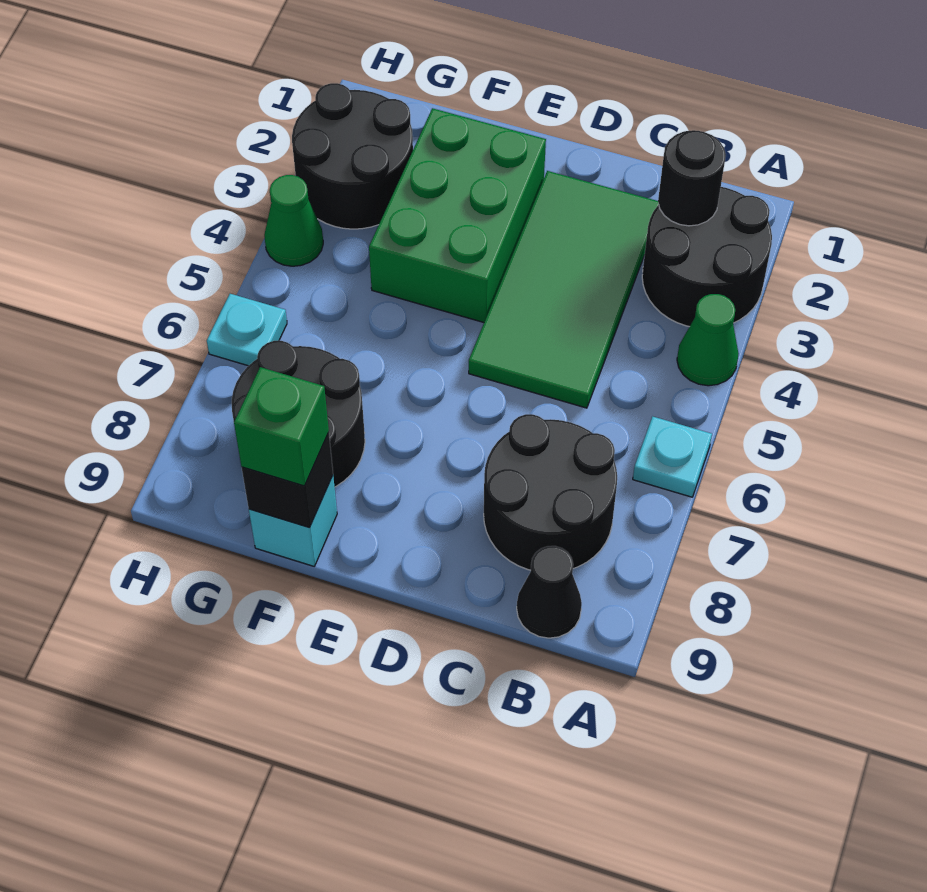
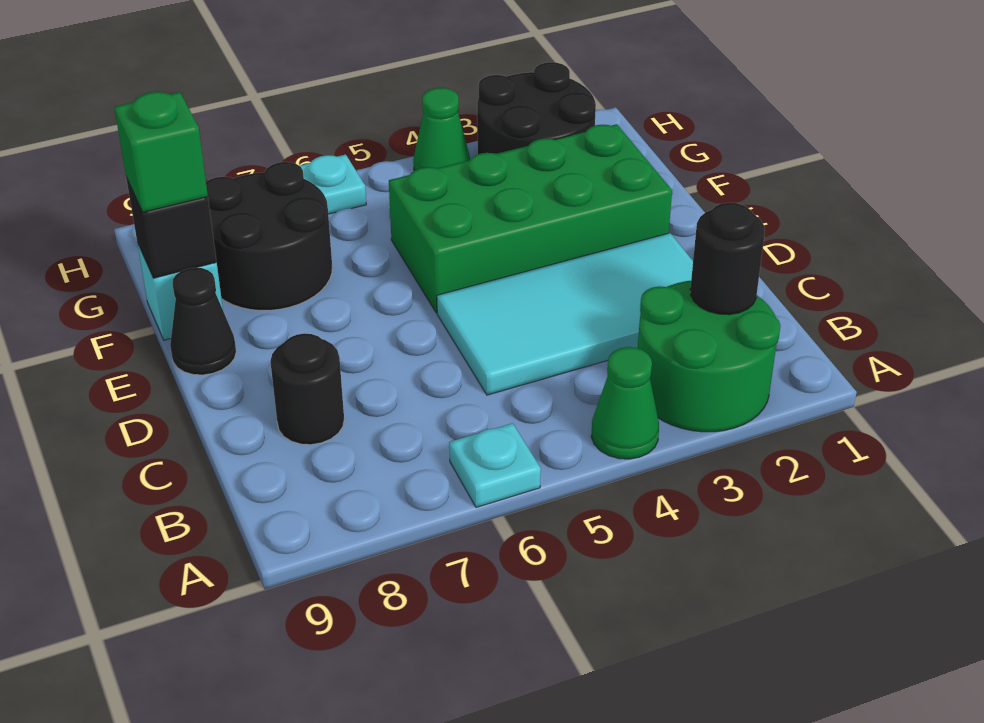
black round brick A2:B3 level 1 -> green round brick A2:B3 level 1
black round brick B7:C8 level 1 -> black round brick C8 level 1
black cone B9 level 1 -> black cone E9 level 1
green tile C2:D5 level 1 -> cyan tile C2:D5 level 1
green brick E2:F4 level 1 -> green brick E2:F5 level 1

